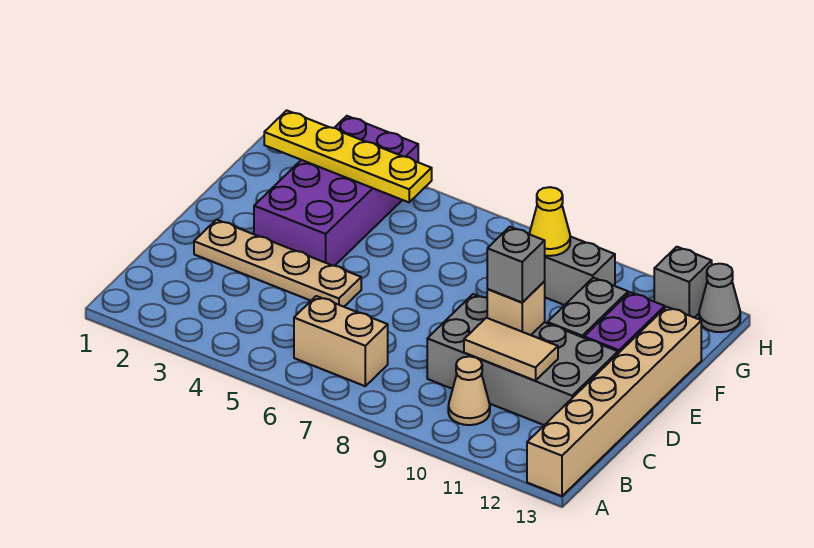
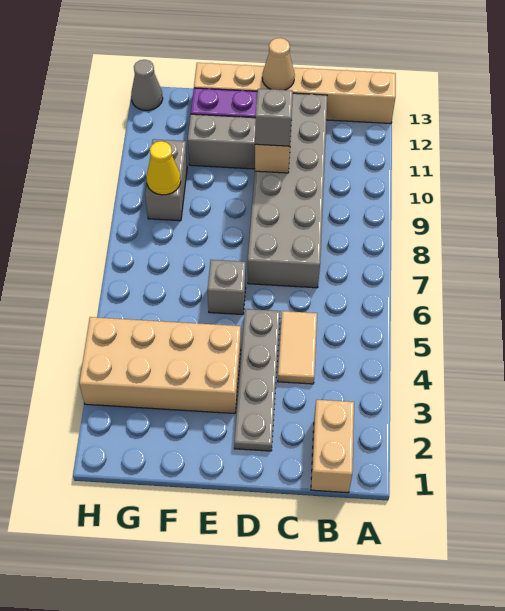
tan brick B6:B7 level 1 -> tan brick B1:B2 level 1
tan cone B10 level 1 -> tan cone D13 level 2
grey brick C9:D12 level 1 -> grey brick C7:D12 level 1
tan tile C10:C11 level 2 -> tan tile C4:C5 level 1
tan plate D2:D5 level 1 -> grey plate D2:D5 level 1
purple brick E3:H4 level 1 -> tan brick E3:H4 level 1
yellow plate G2:G5 level 2 -> none
grey brick H12 level 1 -> grey brick E6 level 1

